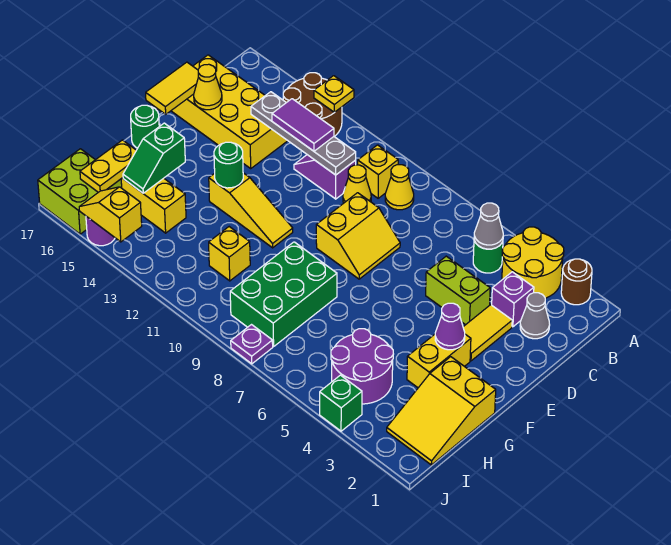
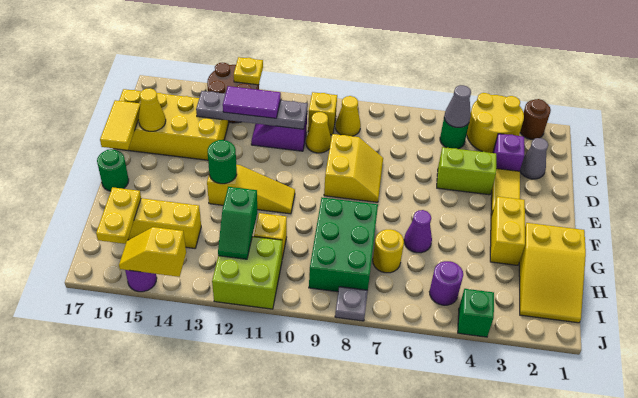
purple cone F3 level 2 -> purple cone G6 level 1
green slope G15:H15 level 2 top G -> green slope H12:I12 level 2 top H
purple round brick H4:I5 level 1 -> purple round brick I5 level 1
none -> yellow round brick H7 level 1
lime brick I16:J17 level 1 -> lime brick I11:J12 level 1
purple plate J8 level 1 -> grey plate J8 level 1

